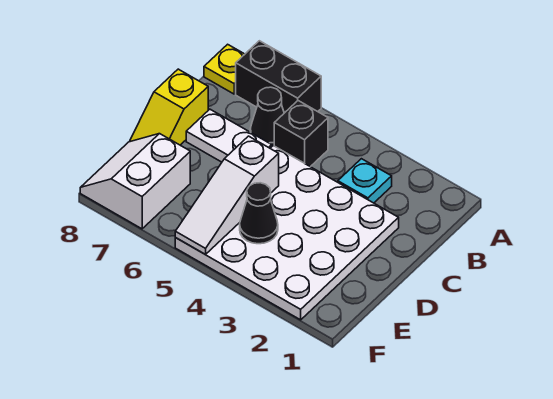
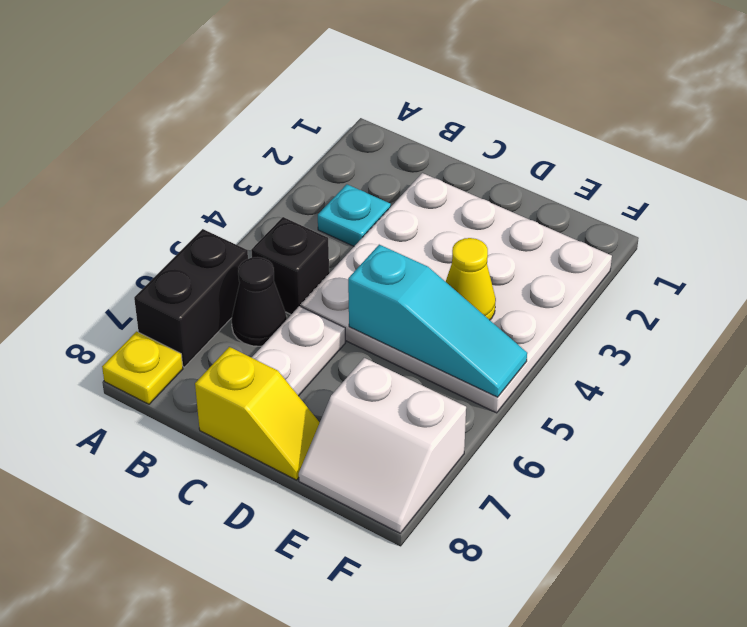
white slope D5:F5 level 2 top D -> cyan slope D5:F5 level 2 top D
black cone E4 level 2 -> yellow cone E4 level 2

